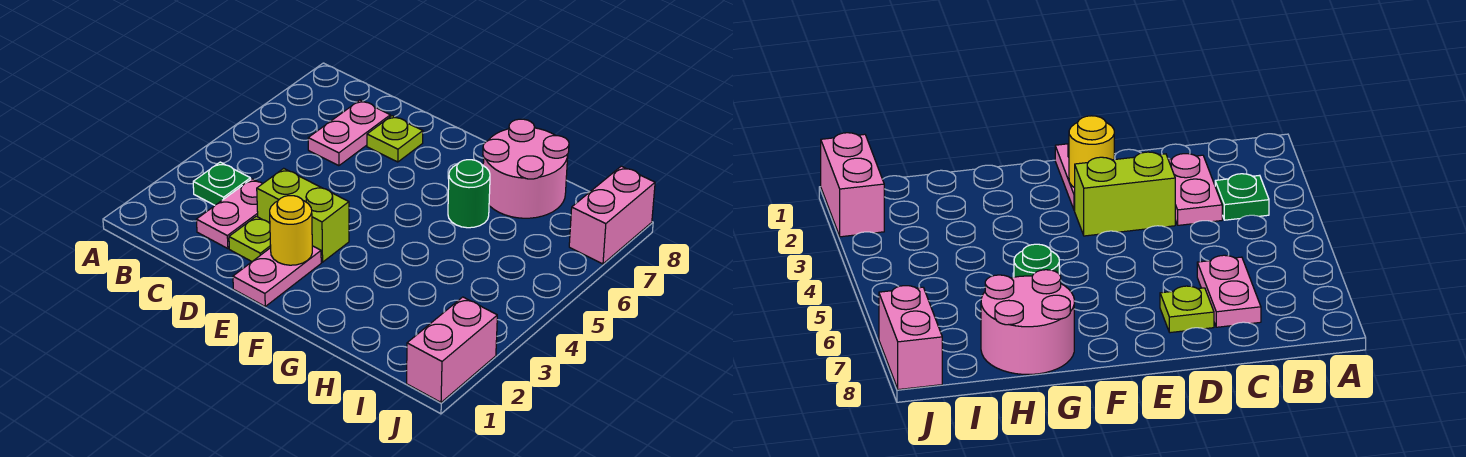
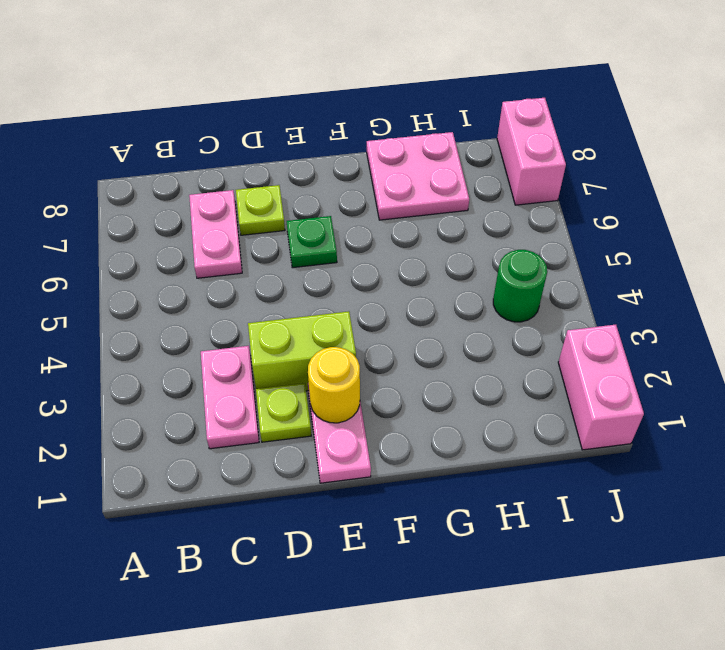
green plate B3 level 1 -> green plate E6 level 1
green round brick G6 level 1 -> green round brick I4 level 1
pink round brick G7:H8 level 1 -> pink plate G7:H8 level 1

